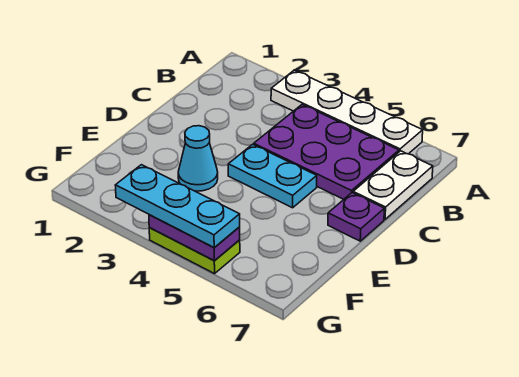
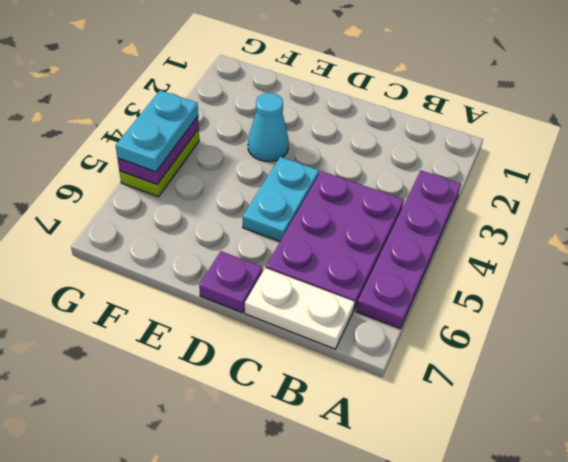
white plate A3:A6 level 1 -> purple plate A3:A6 level 1
cyan plate G3:G5 level 3 -> cyan plate G4:G5 level 3

